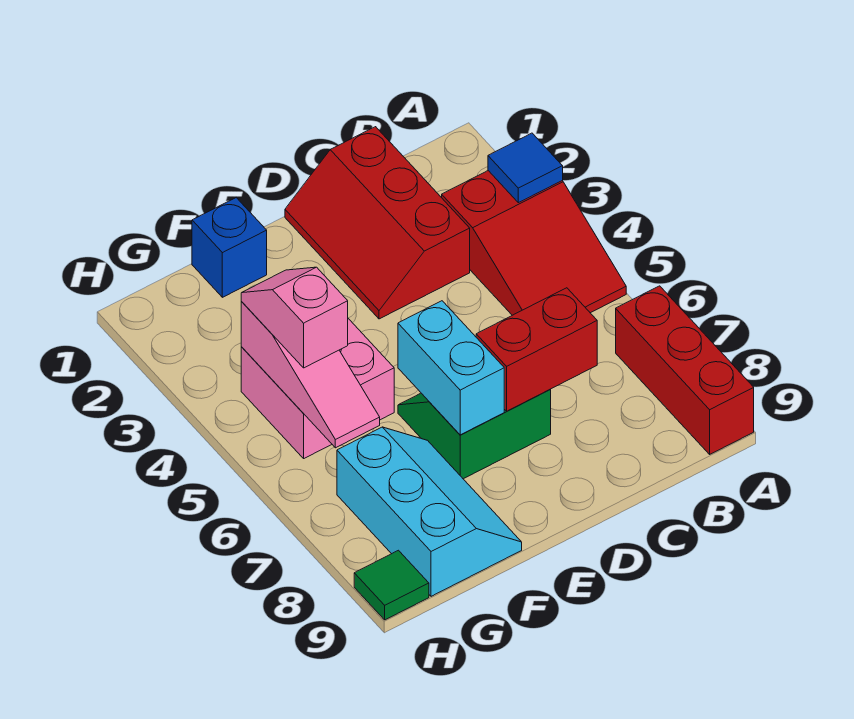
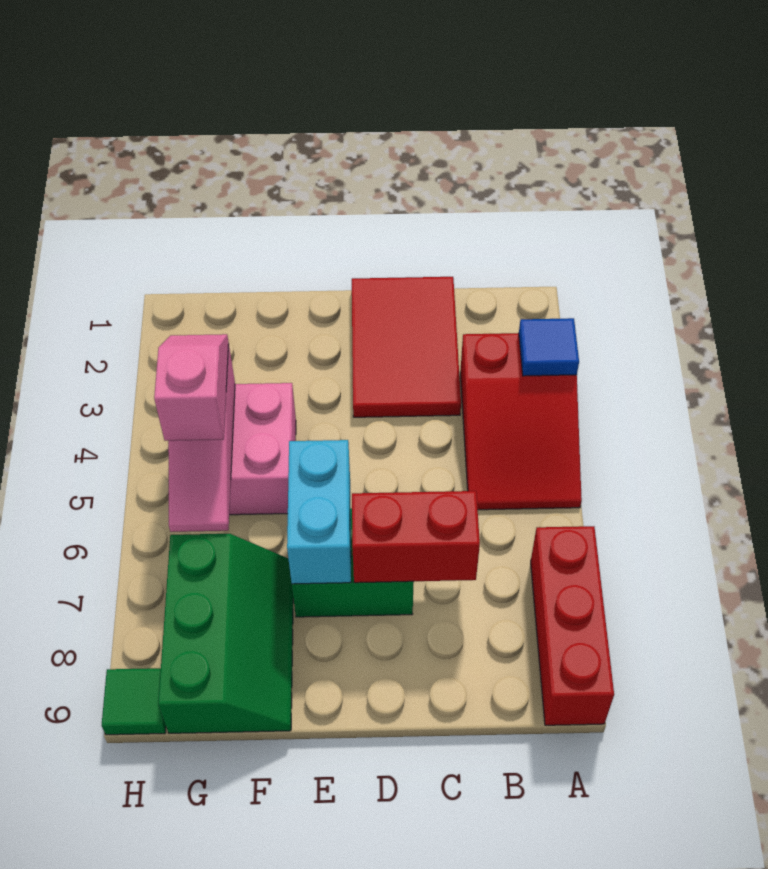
red slope C1:D3 level 1 top C -> red tile C1:D3 level 1
blue brick F1 level 1 -> none
cyan slope F7:G9 level 1 top G -> green slope F7:G9 level 1 top G

